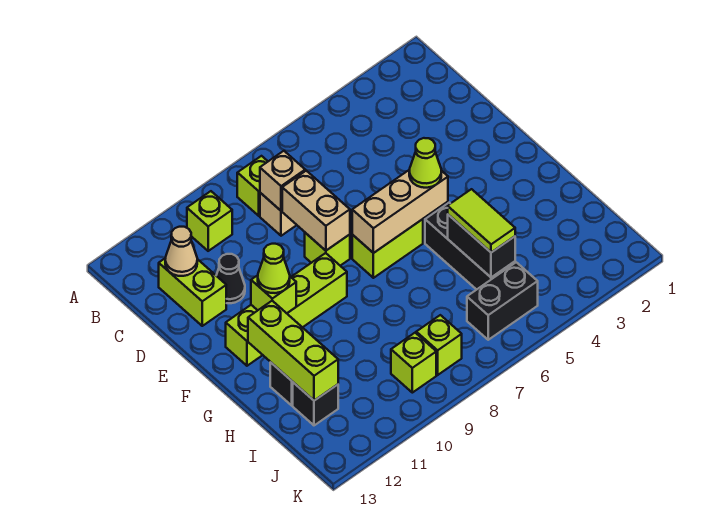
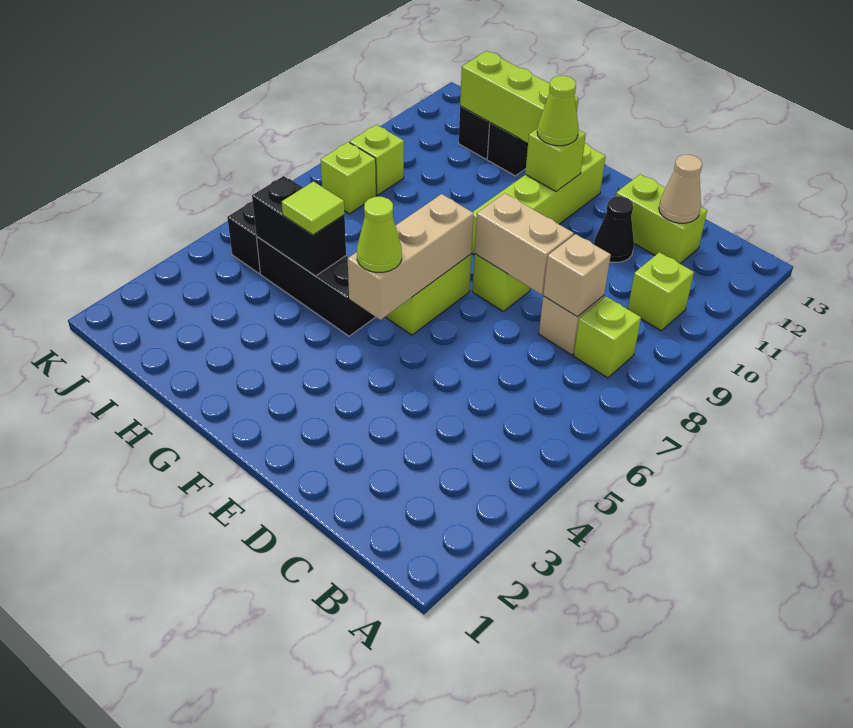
lime tile H5:I5 level 3 -> lime tile H5 level 3

